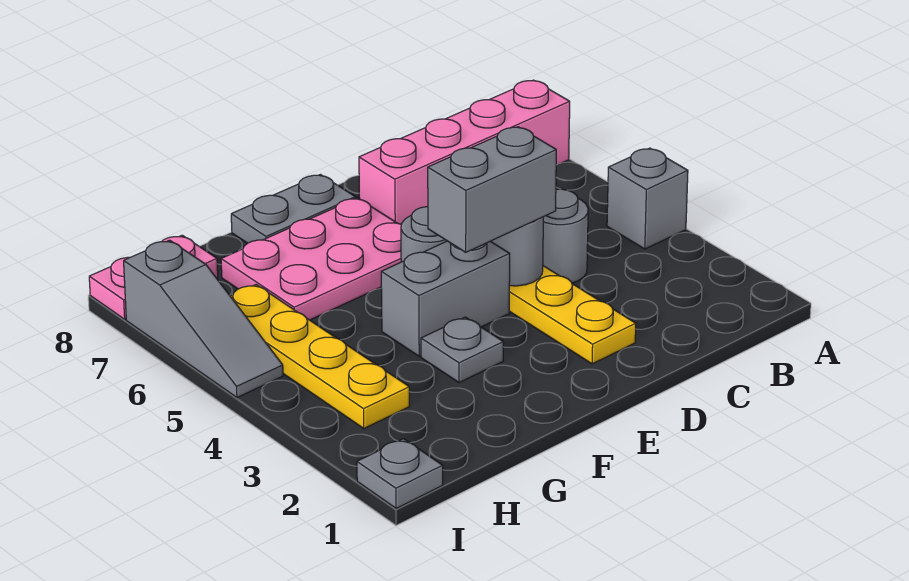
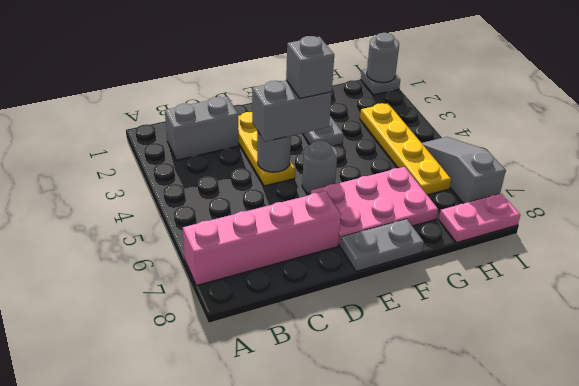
grey brick A4 level 1 -> grey brick E4 level 4
grey round brick C4 level 1 -> grey round brick I1 level 2
grey brick E4:F4 level 1 -> grey brick B2:C2 level 1

